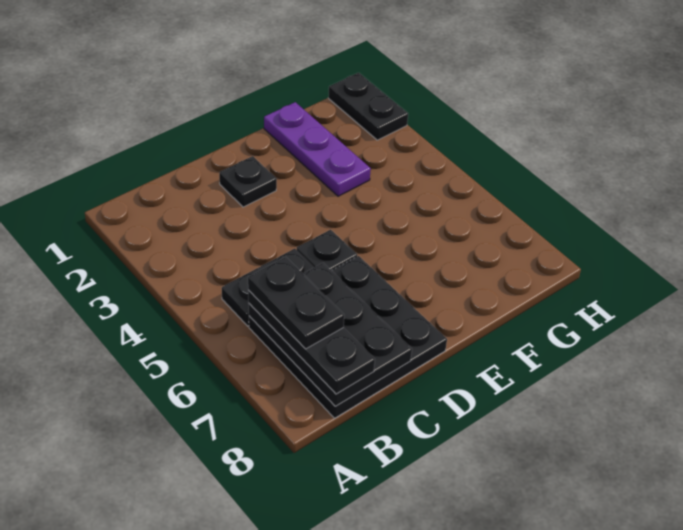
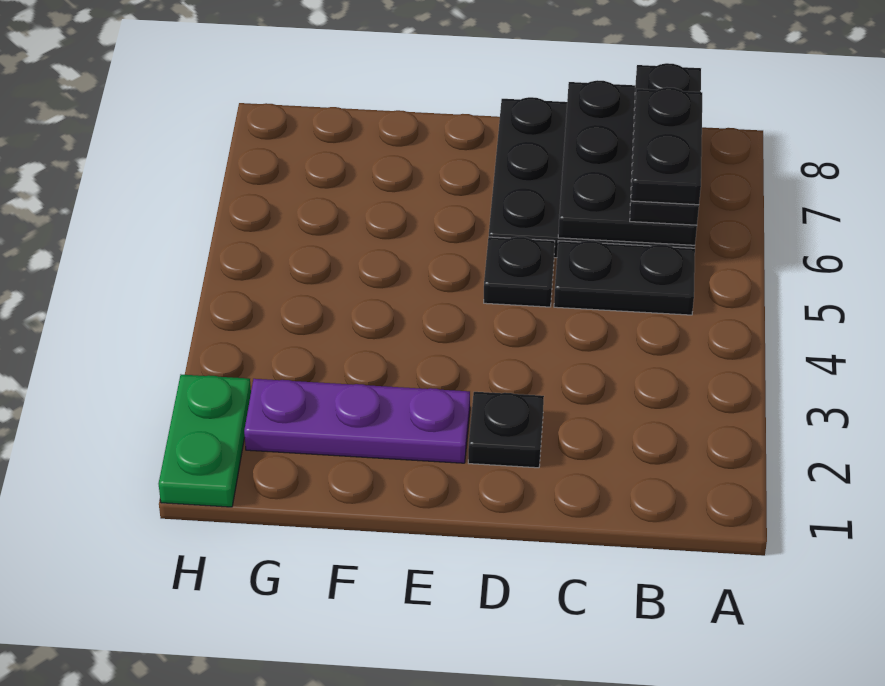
purple plate F1:F3 level 1 -> purple plate E2:G2 level 1
black plate H1:H2 level 1 -> green plate H1:H2 level 1

